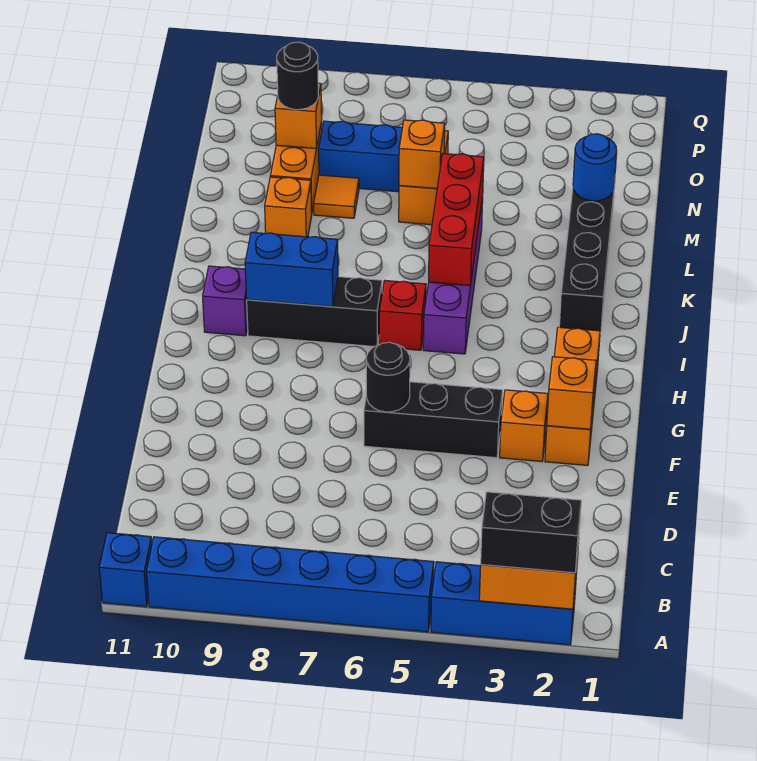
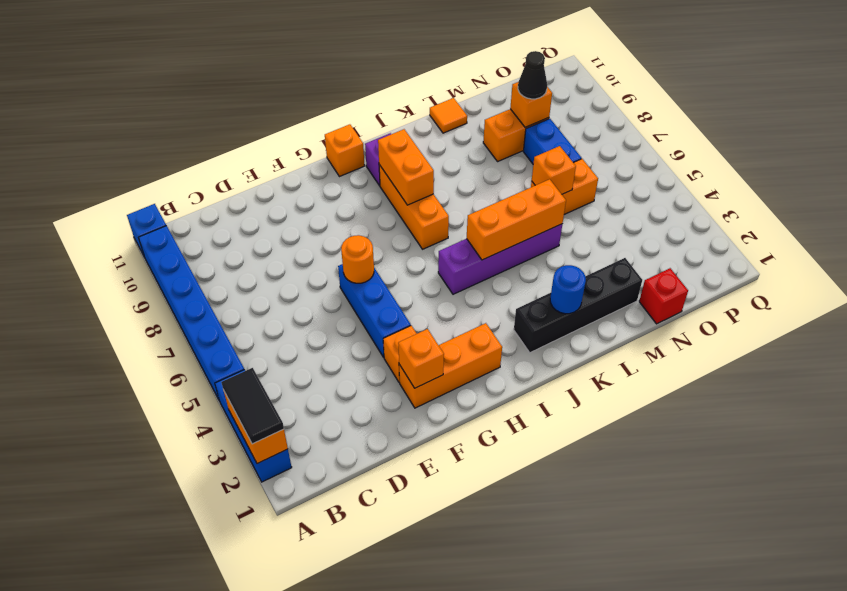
black brick A2:A3 level 3 -> black tile A2:A3 level 3
black brick F4:F6 level 1 -> blue brick F4:F6 level 1
black round brick F6 level 2 -> orange round brick F6 level 2
red brick I6 level 1 -> red brick N1 level 1
black brick I7:I9 level 1 -> orange brick I7:I9 level 1
blue brick I8:I9 level 2 -> orange brick I8:I9 level 2
red brick J5:L5 level 2 -> orange brick J5:L5 level 2
orange brick L9 level 1 -> orange brick H11 level 1
blue round brick M2 level 2 -> blue round brick K2 level 2
orange tile M8 level 1 -> orange tile L11 level 1
black round brick N9 level 3 -> black cone N9 level 3

